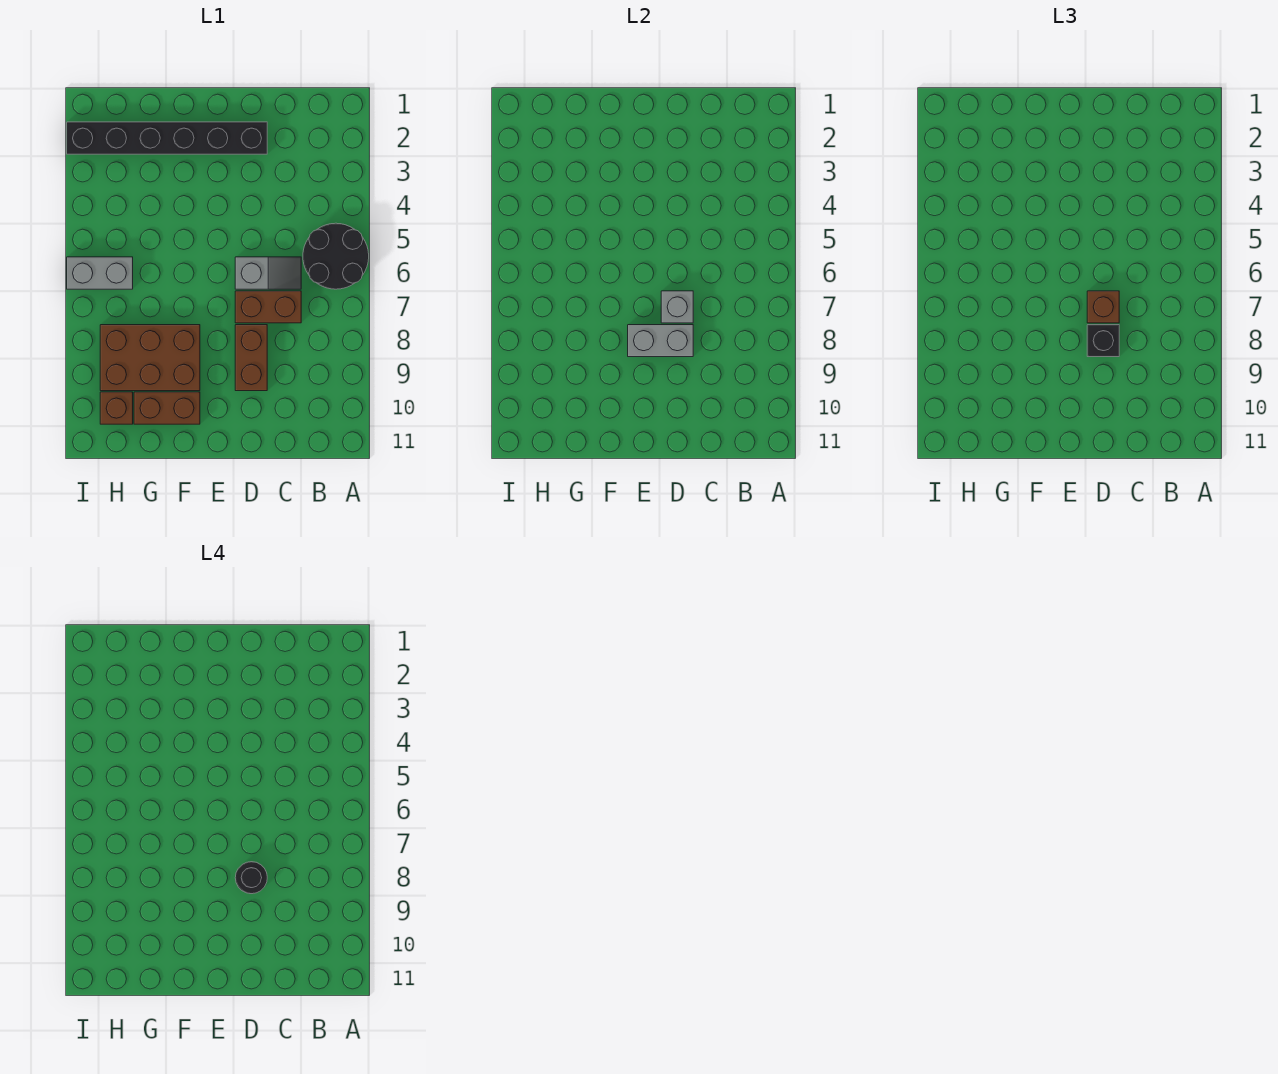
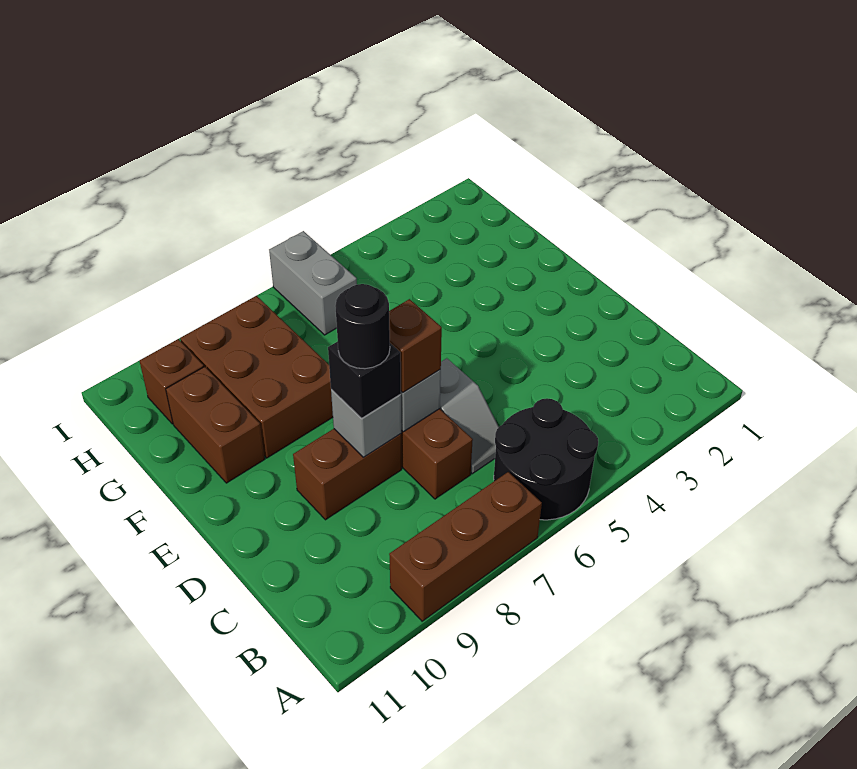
none -> brown brick A7:A9 level 1
black brick D2:I2 level 1 -> none
grey brick D8:E8 level 2 -> grey brick D8 level 2

